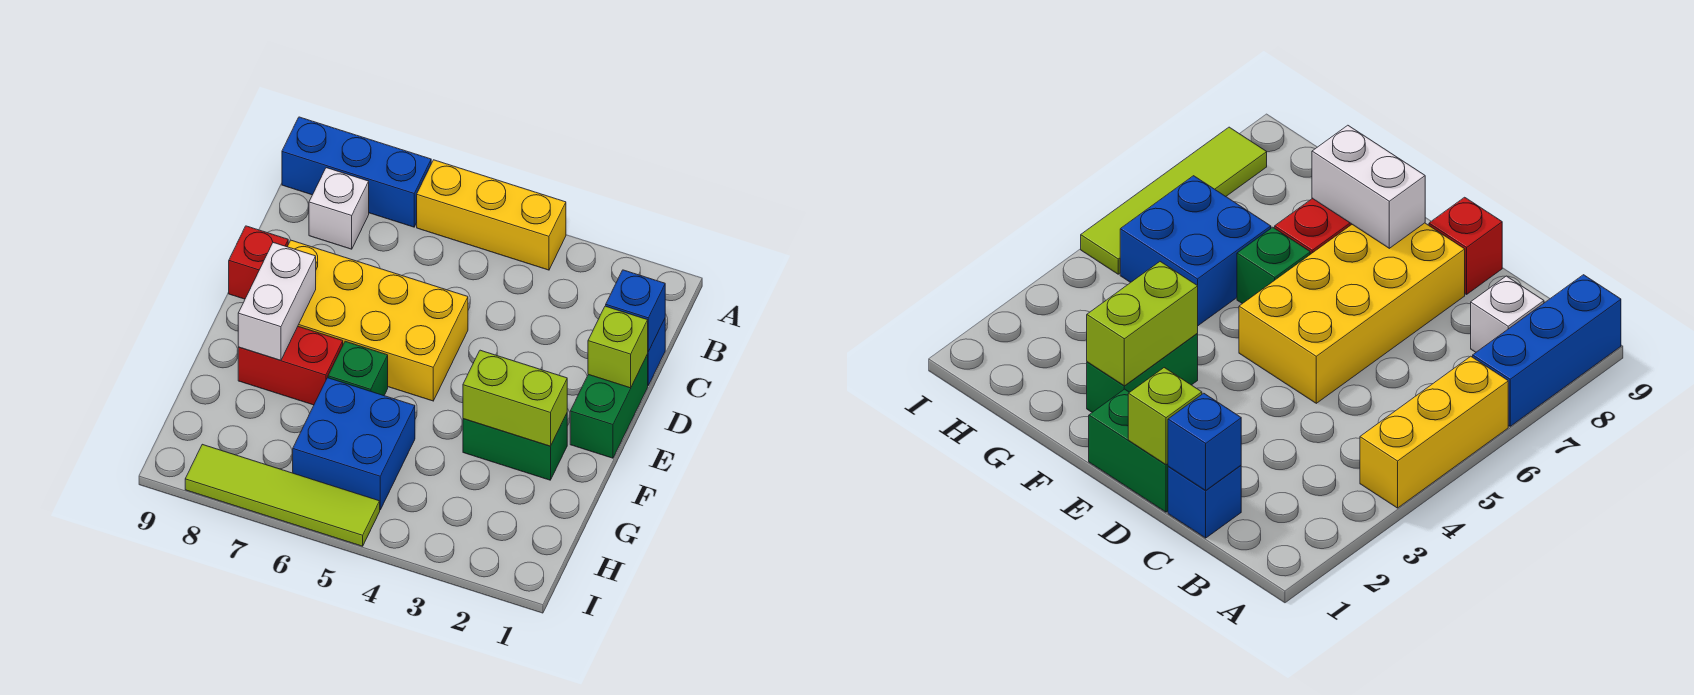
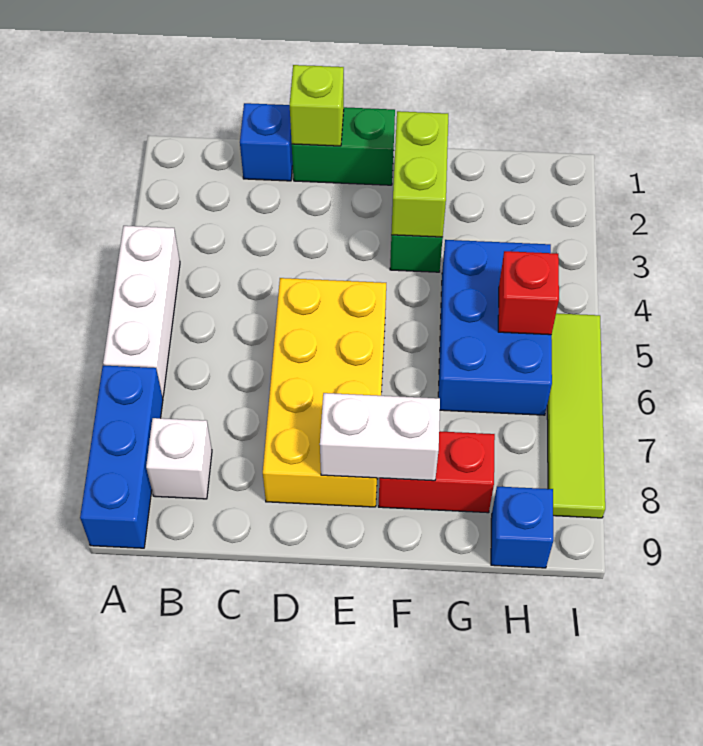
yellow brick A4:A6 level 1 -> white brick A4:A6 level 1
blue brick C1 level 2 -> blue brick H9 level 1
red brick D9 level 1 -> red brick H5 level 2
green brick F6 level 1 -> none
red brick F7:F8 level 1 -> red brick F8:G8 level 1
blue brick G5:H6 level 1 -> blue brick G4:H6 level 1

